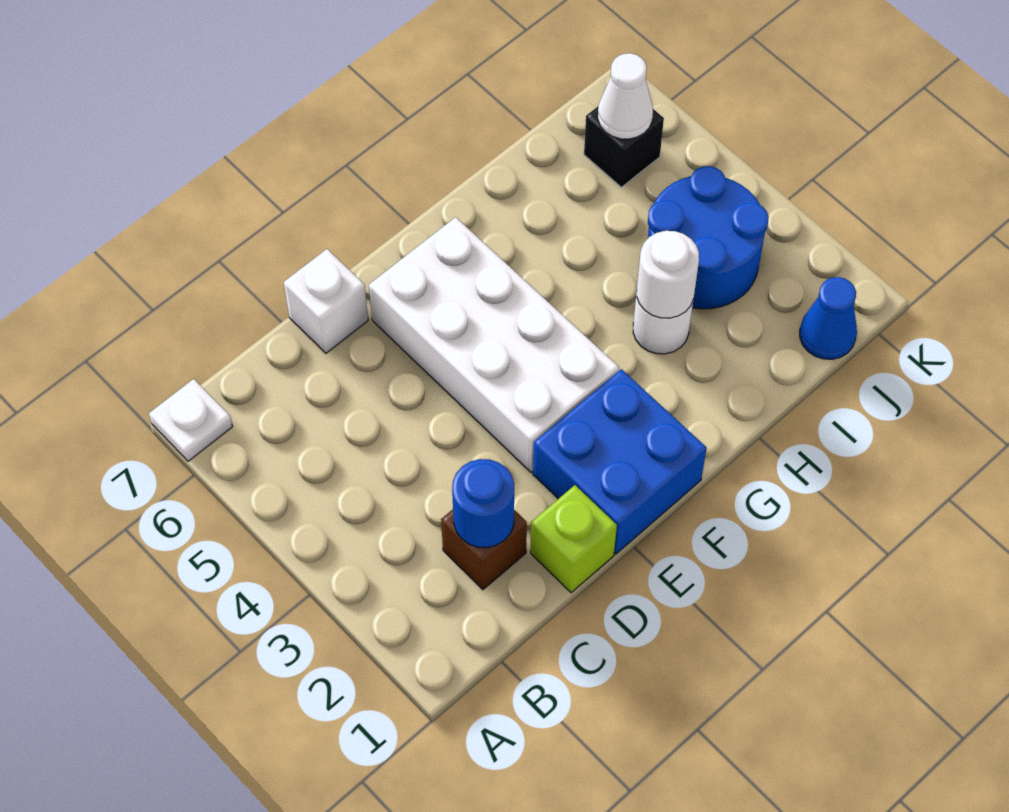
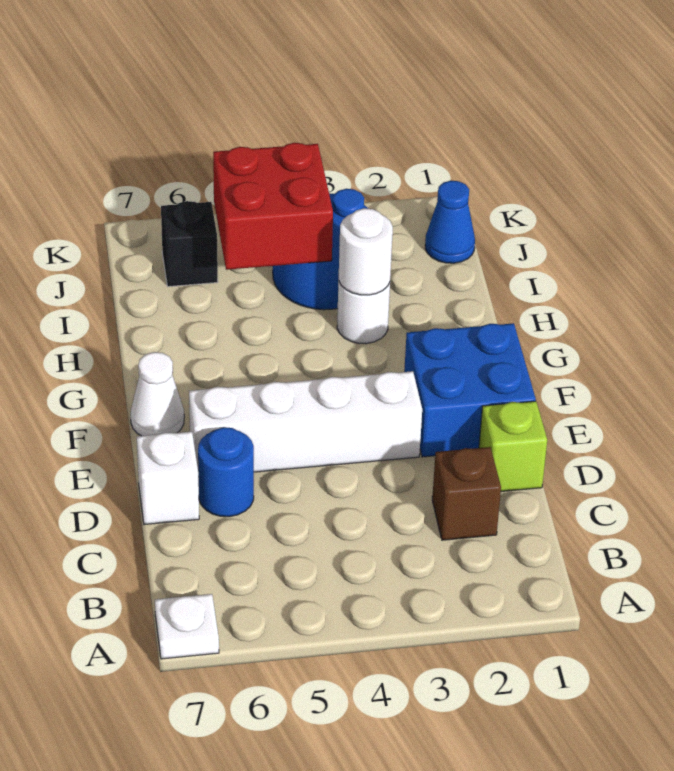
blue round brick C2 level 2 -> blue round brick D6 level 1
white brick E3:F6 level 1 -> white brick E3:E6 level 1
none -> red brick I4:J5 level 2
white cone J6 level 2 -> white cone F7 level 1

